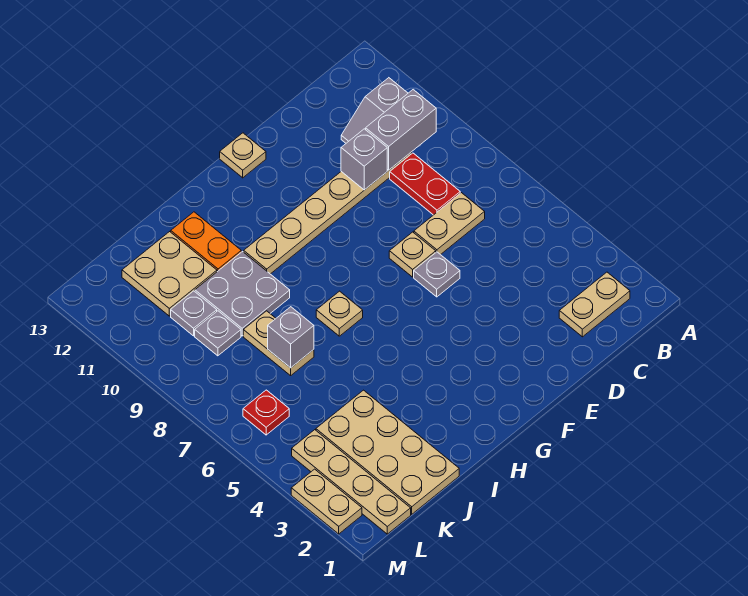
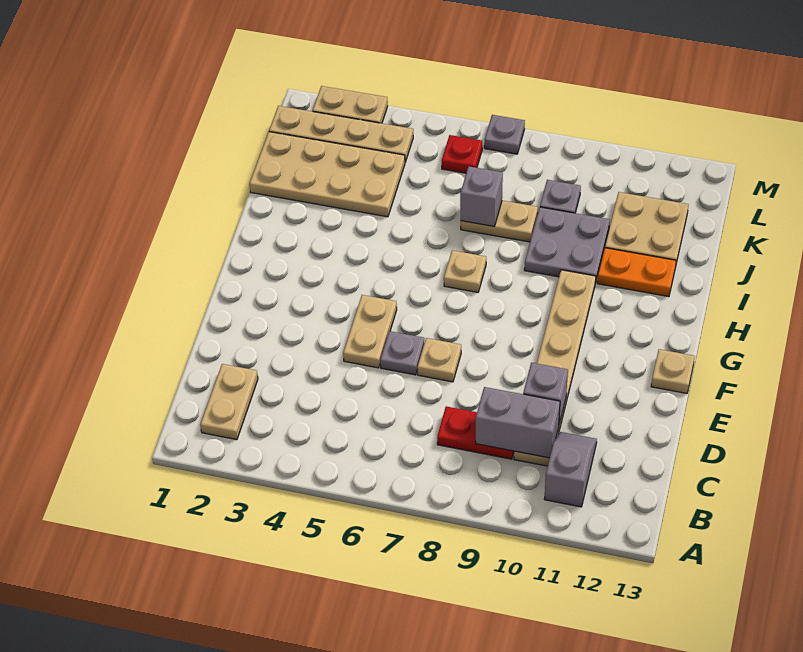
grey brick B10:C10 level 2 -> grey brick C9:C10 level 2
tan plate C7:D7 level 1 -> tan plate E5:F5 level 1
grey plate K10 level 1 -> grey plate M7 level 1

